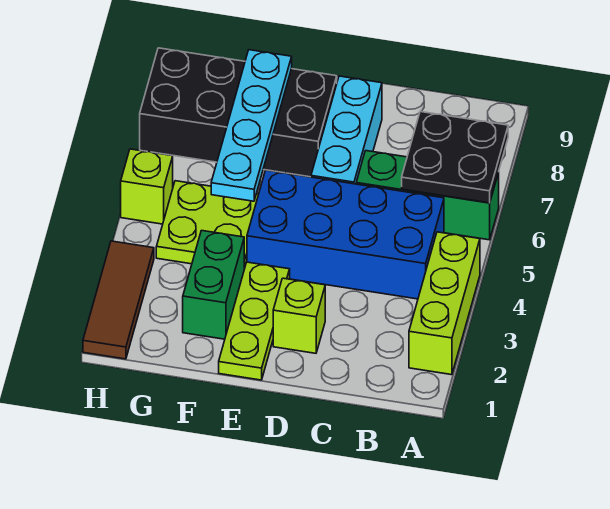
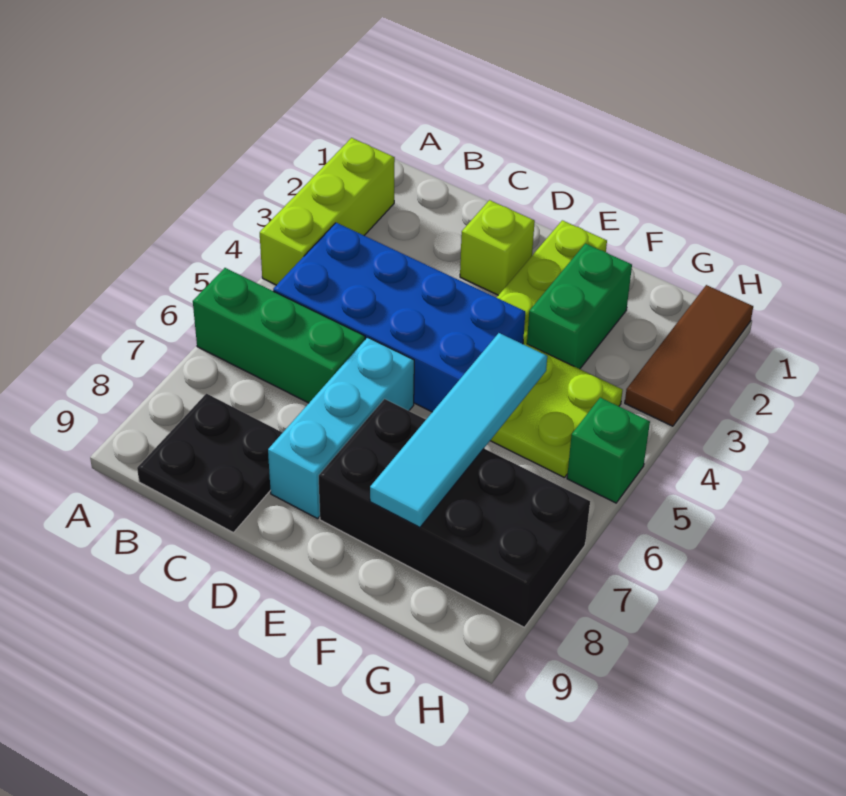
black plate A6:B7 level 2 -> black plate B8:C9 level 1
cyan plate F5:F8 level 2 -> cyan tile F5:F8 level 2
lime brick H5 level 1 -> green brick H5 level 1

